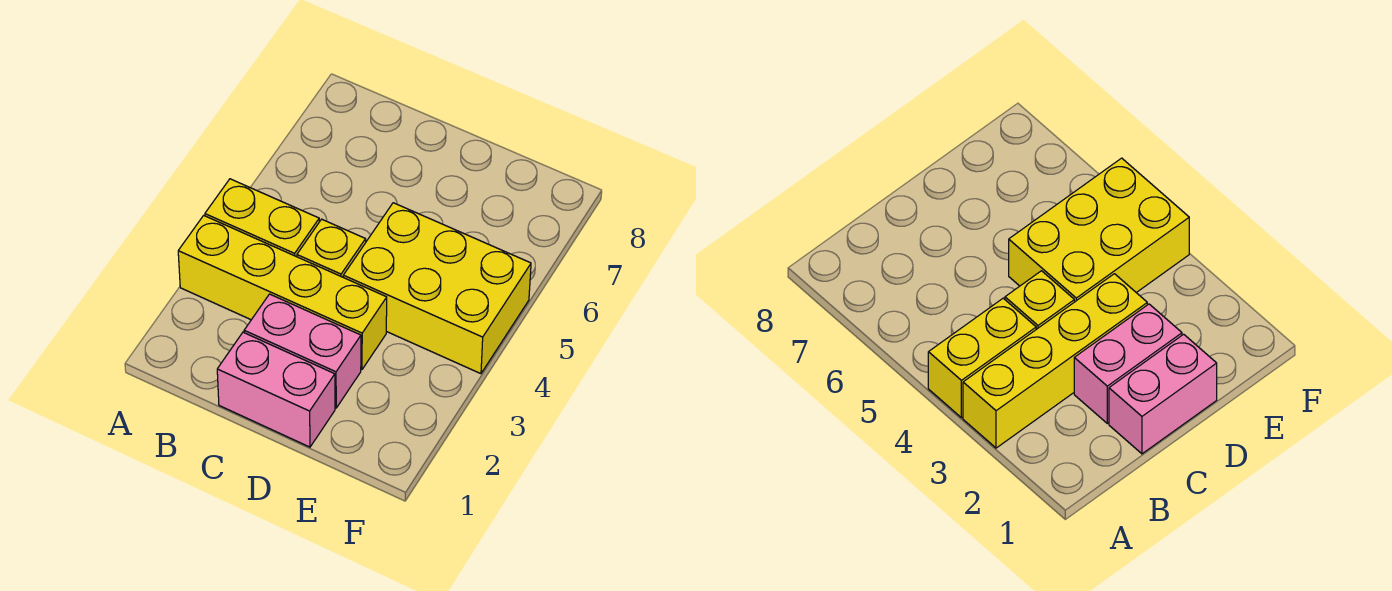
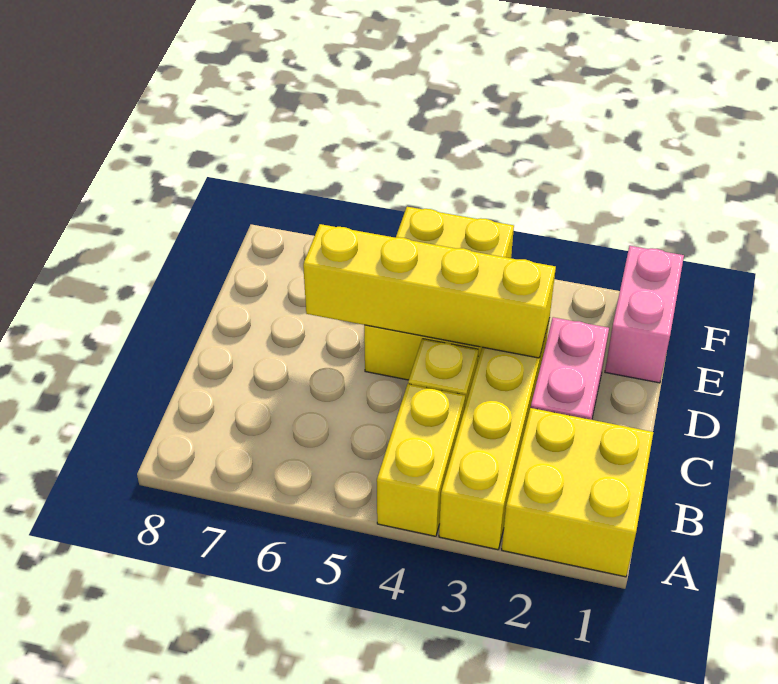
none -> yellow brick A1:B2 level 1
pink brick C1:D1 level 1 -> pink brick E1:F1 level 1
none -> yellow brick D3:D6 level 2

